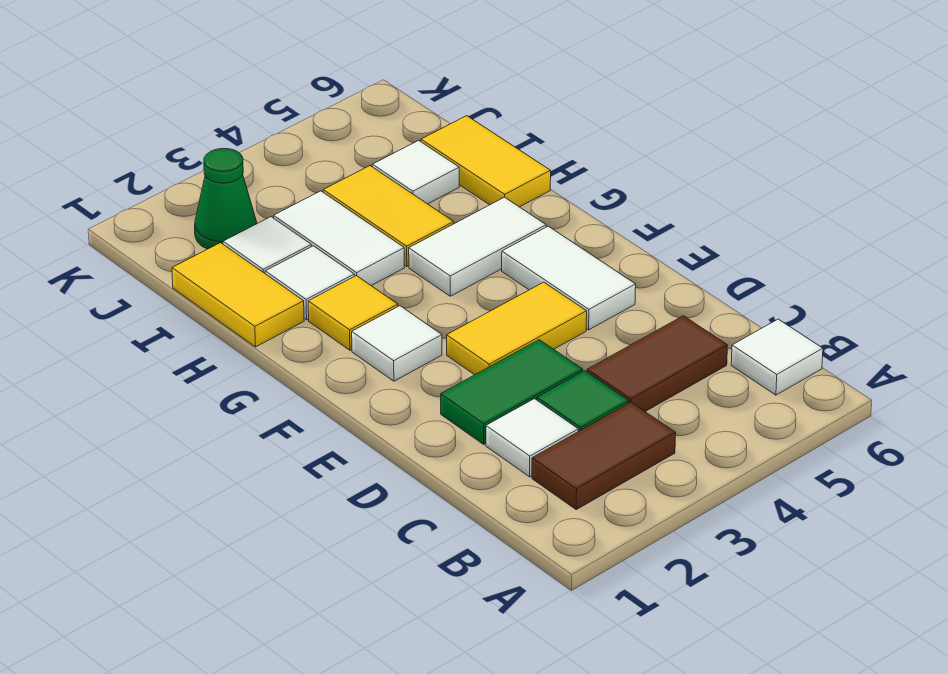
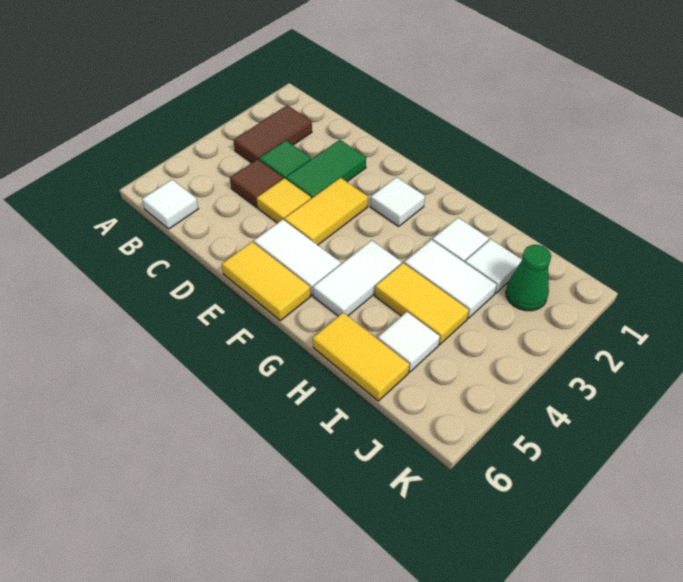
white tile C2 level 1 -> none
brown tile C4:C5 level 1 -> brown tile C4 level 1
yellow tile G2 level 1 -> yellow tile D4 level 1
yellow tile H1:I1 level 1 -> yellow tile E6:F6 level 1

